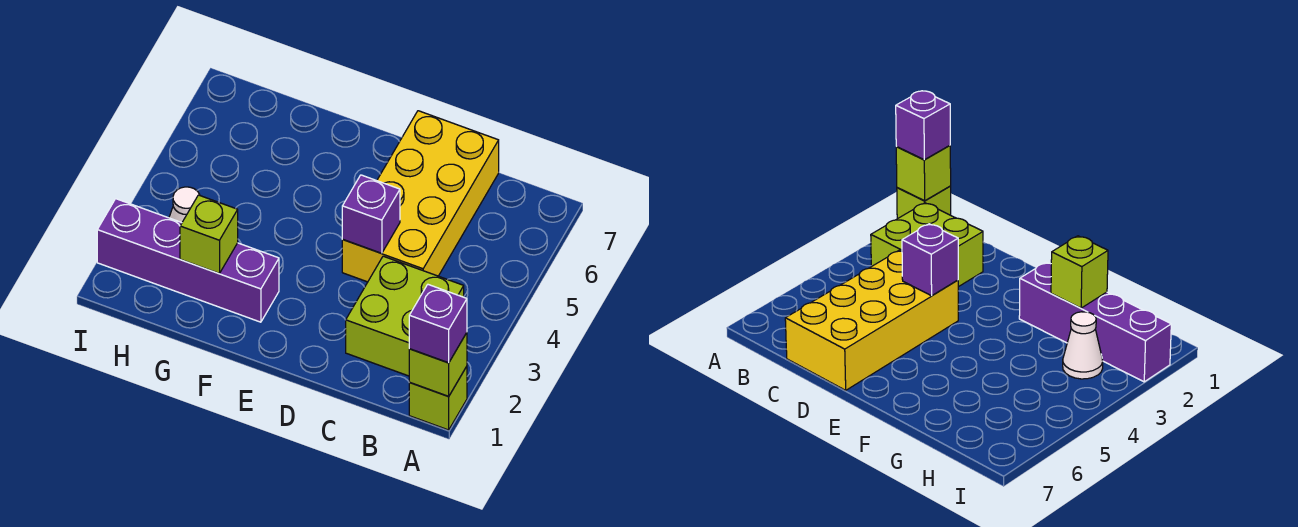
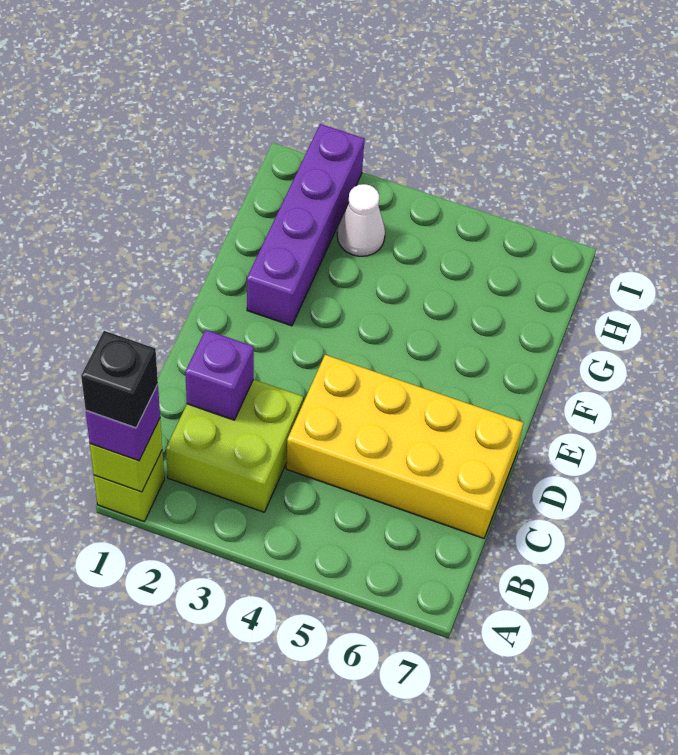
none -> black brick A1 level 4
purple brick D4 level 2 -> purple brick C2 level 2
lime brick G2 level 2 -> none

